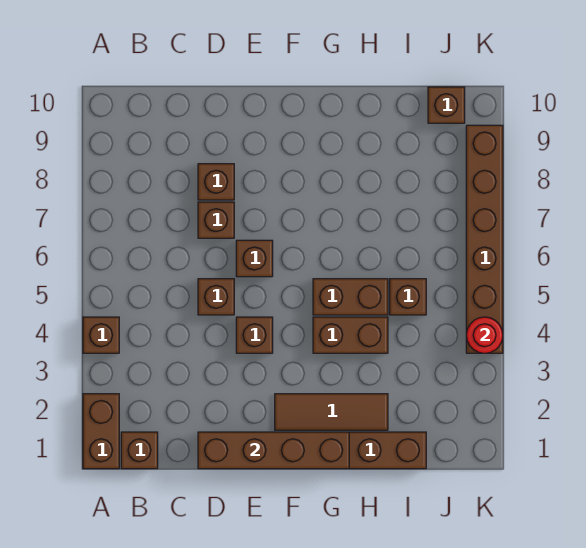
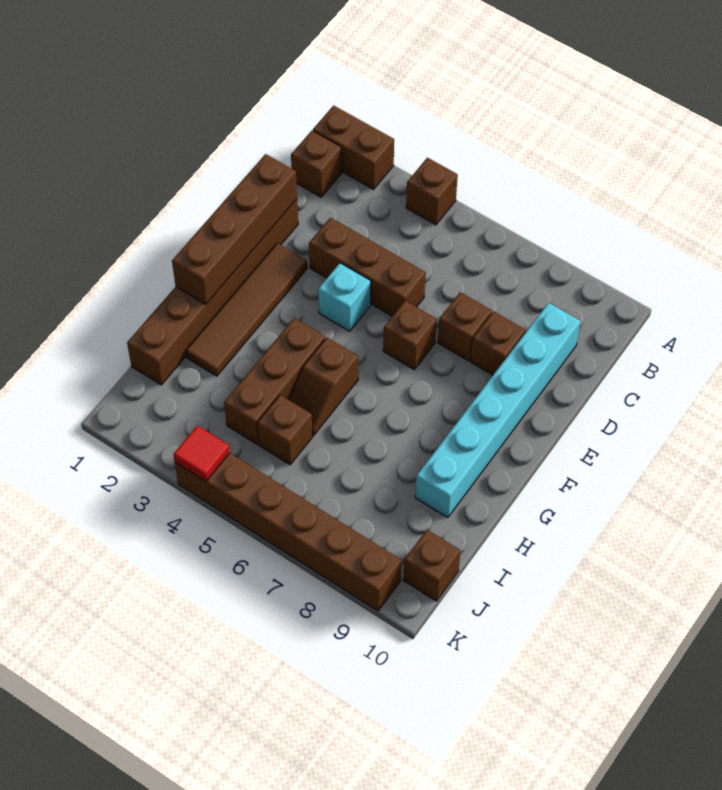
none -> cyan brick C9:H9 level 1
brown brick D5 level 1 -> brown brick D3:D5 level 1
brown brick E4 level 1 -> cyan brick E4 level 1
brown tile F2:H2 level 1 -> brown tile E2:H2 level 1
brown brick G4:H4 level 1 -> brown brick G4:I4 level 1
brown brick G5:H5 level 1 -> brown slope G5:H5 level 1 top G
red round brick K4 level 2 -> red tile K4 level 2

